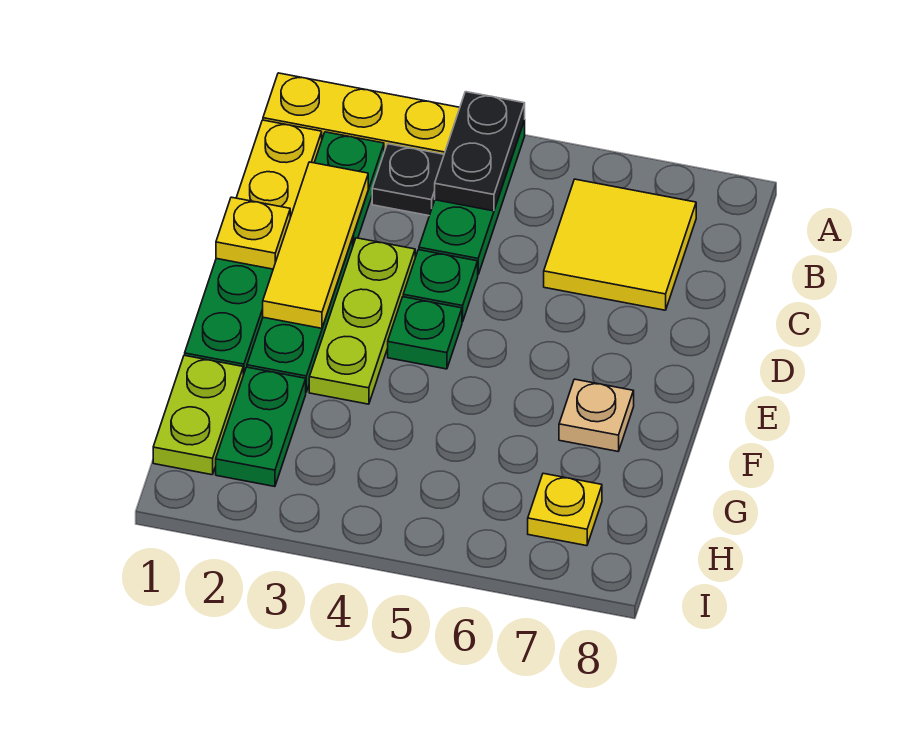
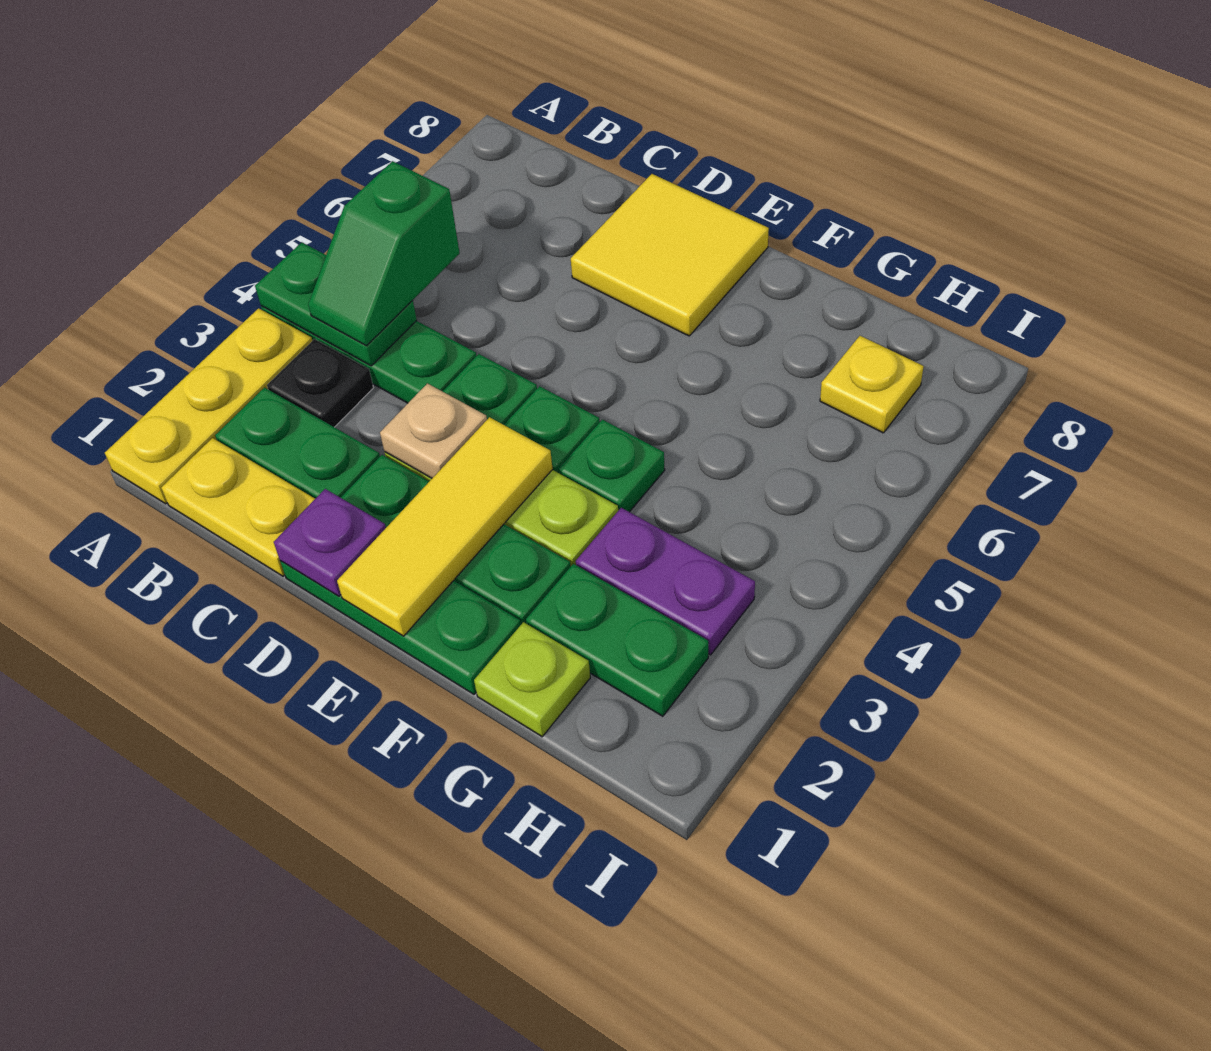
black plate A4:B4 level 2 -> green plate A4:B4 level 2
none -> green slope B4:B5 level 3 top 5
yellow tile B6:C7 level 1 -> yellow tile D7:E8 level 1
yellow tile C2:E2 level 2 -> yellow tile E1:E3 level 2
yellow plate D1 level 2 -> purple plate D1 level 2
none -> green plate F4 level 1
tan plate F7 level 1 -> tan plate D3 level 2
lime plate G1:H1 level 1 -> lime plate G1 level 1
none -> purple plate G3:H3 level 1

